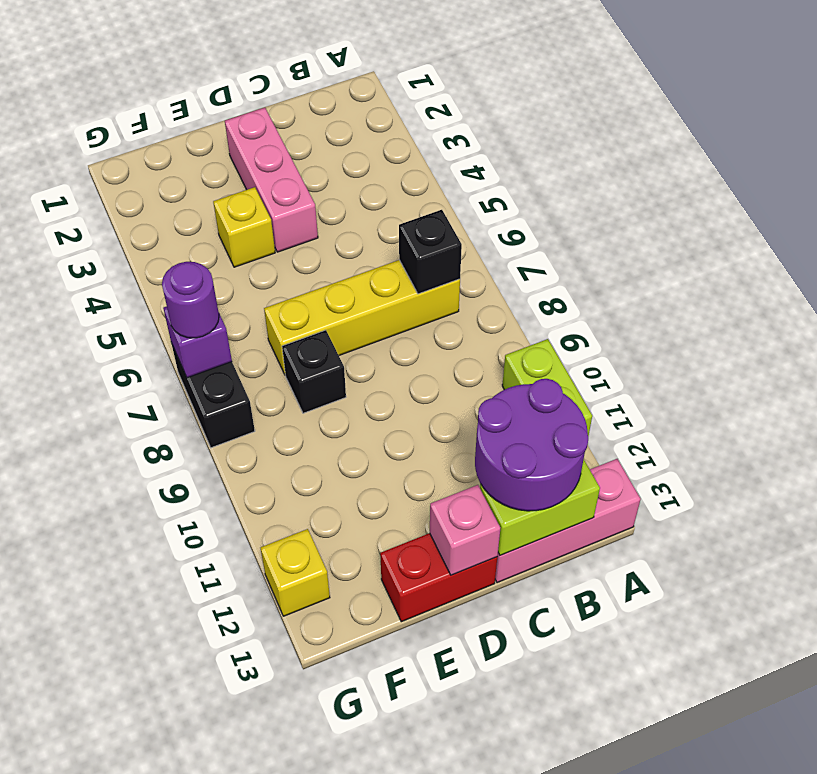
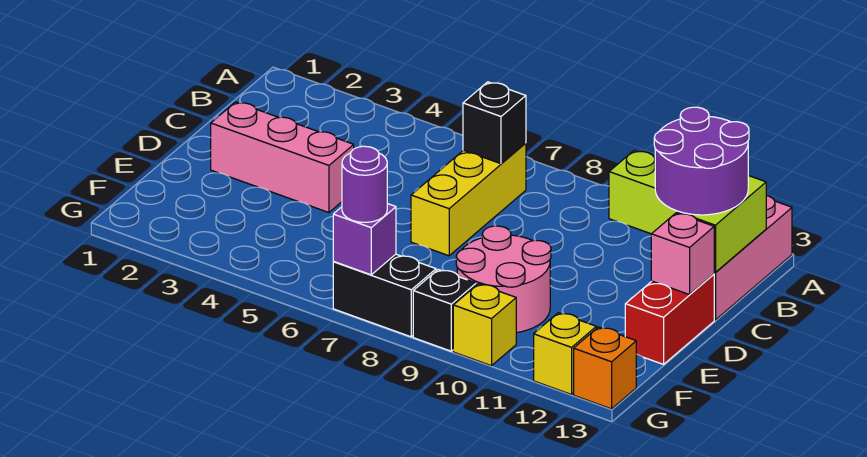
yellow brick B7:E7 level 1 -> yellow brick B7:D7 level 1
yellow brick E4 level 1 -> yellow brick G10 level 1
black brick E8 level 1 -> black brick G9 level 1
none -> pink round brick E9:F10 level 1
none -> orange brick G13 level 1

